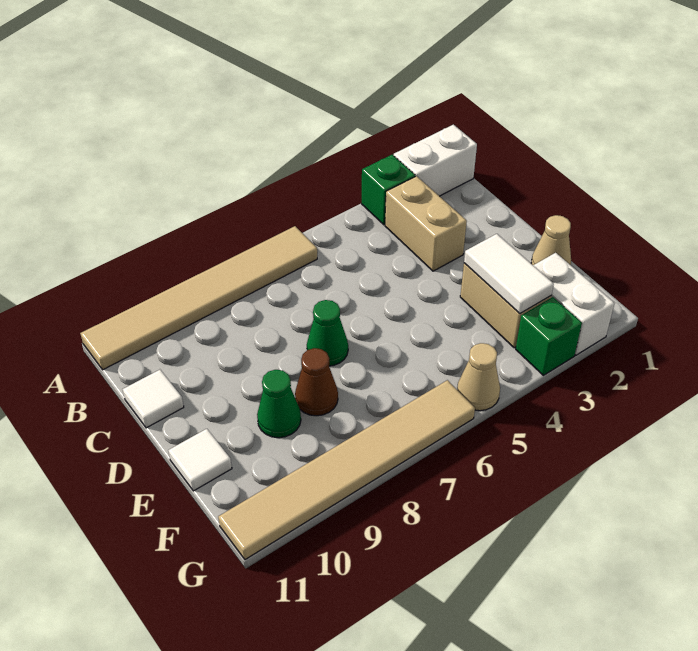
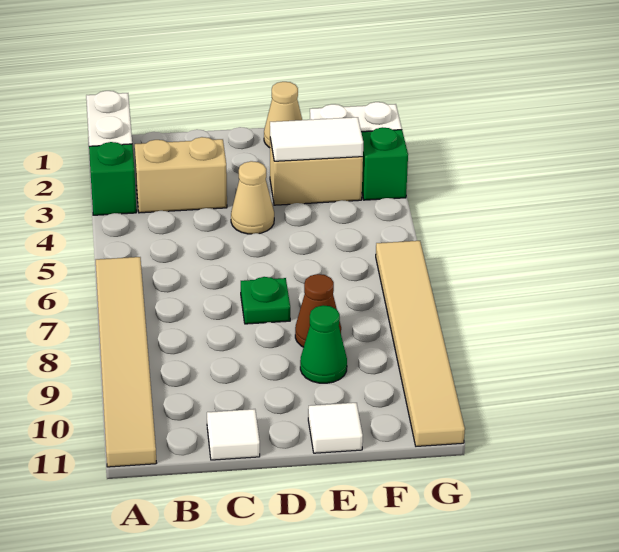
green cone D7 level 1 -> green plate D7 level 1
tan cone G5 level 1 -> tan cone D4 level 1

